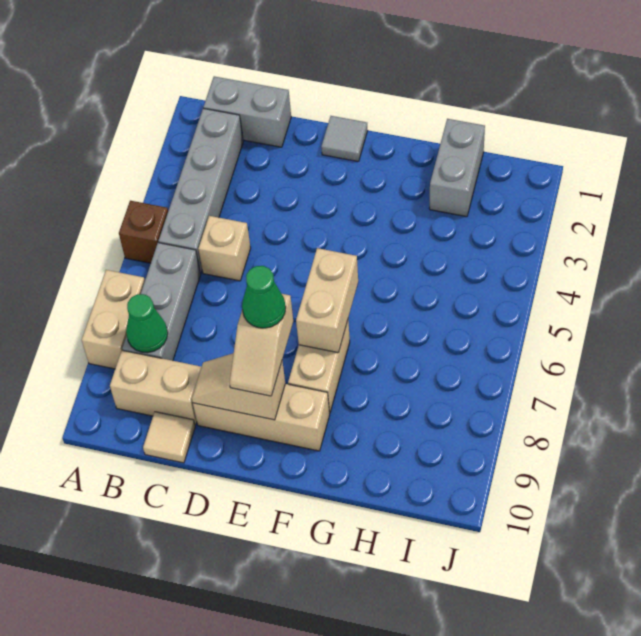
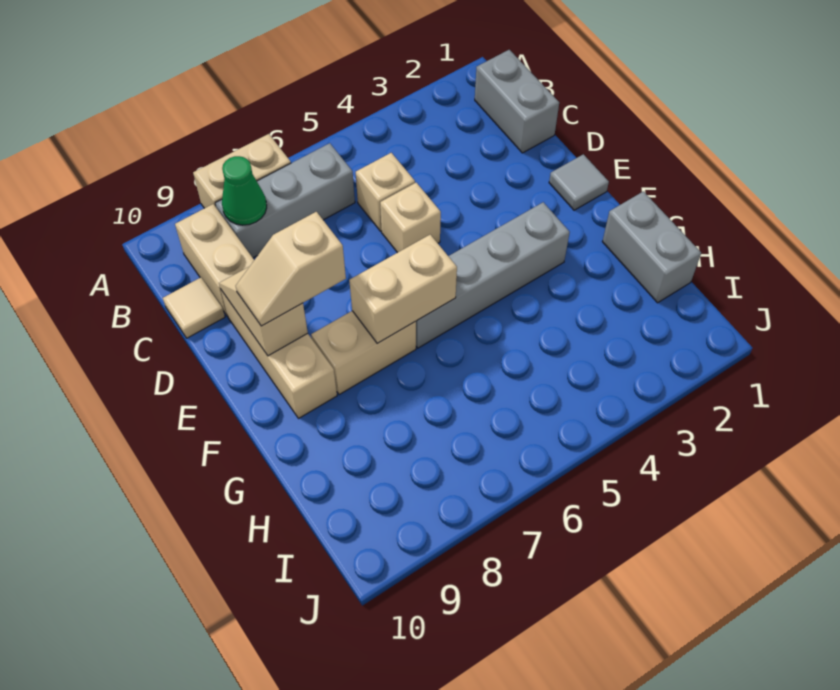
brown brick A5 level 1 -> none
grey brick B2:B5 level 1 -> grey brick F3:F6 level 1
none -> tan brick D5 level 1
green cone E8 level 4 -> none
grey brick H1:H2 level 1 -> grey brick G1:H1 level 1

